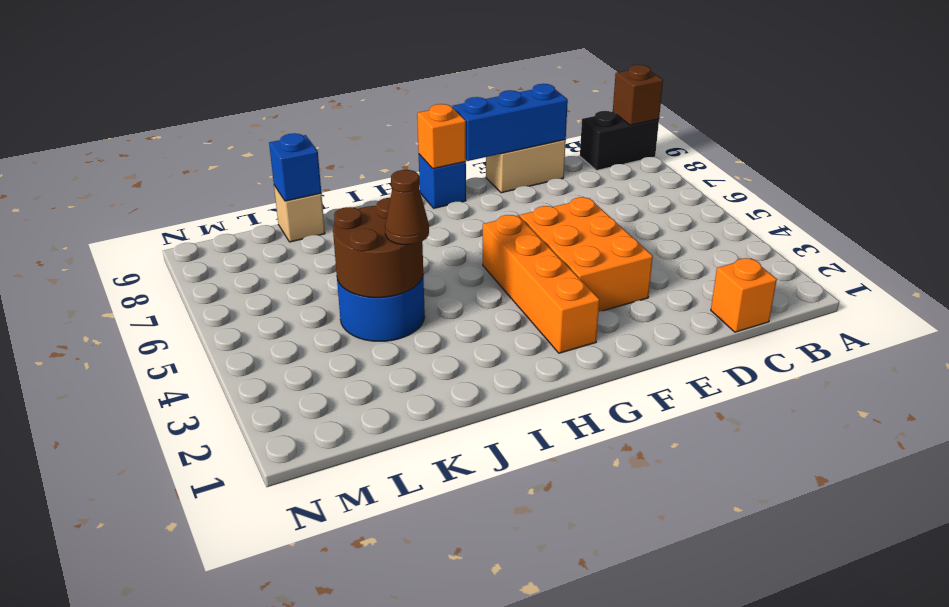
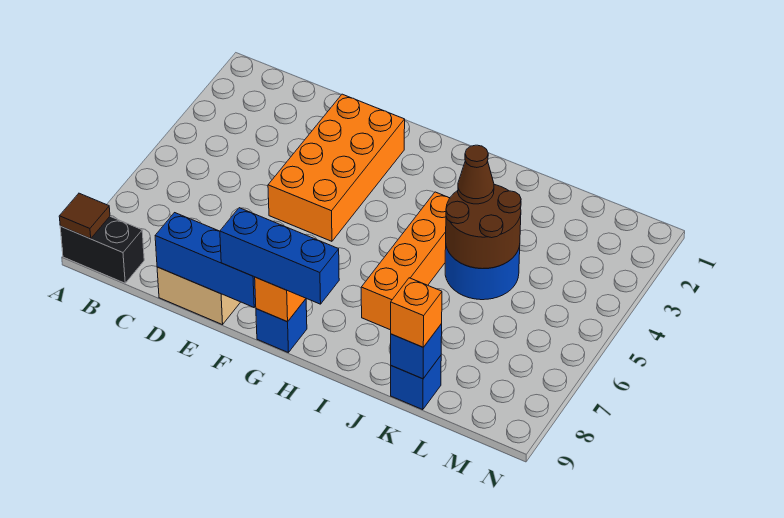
brown brick A9 level 2 -> brown tile A9 level 2
orange brick C1 level 1 -> orange brick K9 level 3
orange brick E3:F5 level 1 -> orange brick E2:F5 level 1
none -> blue brick F9:H9 level 3
orange brick G2:G5 level 1 -> orange brick I4:I7 level 1
tan brick K9 level 1 -> blue brick K9 level 1

